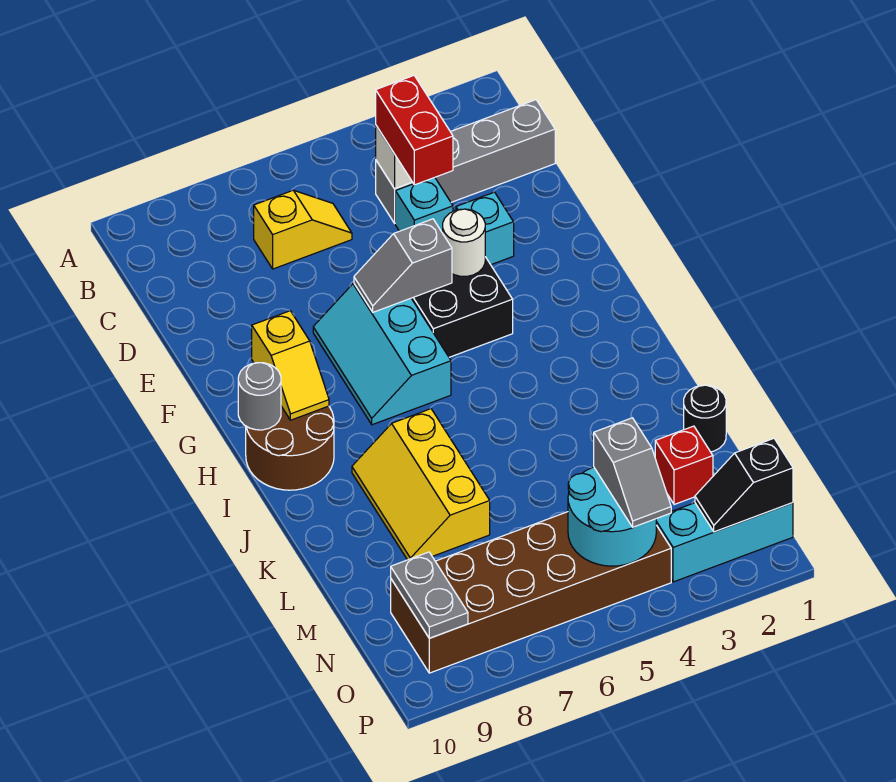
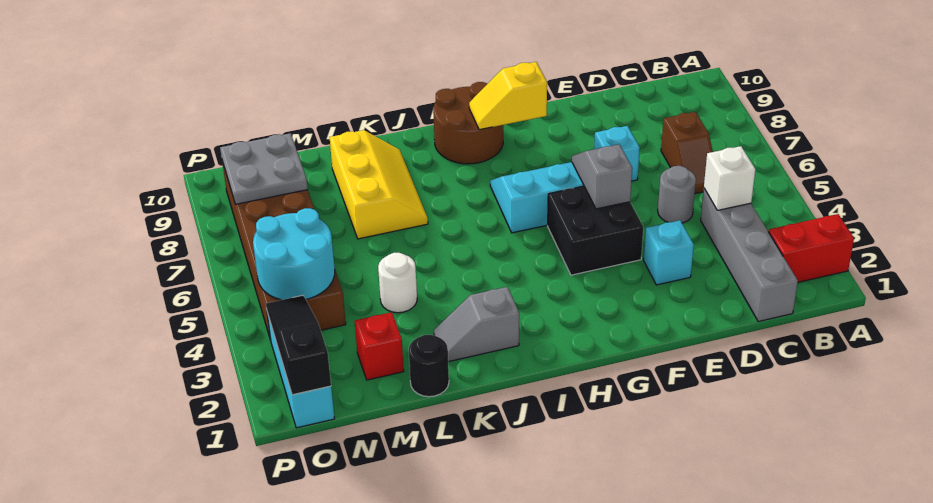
red brick C4:D4 level 3 -> red brick A2:B2 level 1
yellow slope C6:C7 level 1 top 7 -> brown slope C6:C7 level 1 top 7
cyan brick D4 level 1 -> cyan brick E7 level 1
white round brick F4 level 2 -> white round brick L4 level 1
grey round brick H10 level 2 -> grey round brick D5 level 1
yellow slope J7:L8 level 1 top 7 -> yellow slope K7:L9 level 1 top L
grey slope N4:O4 level 3 top N -> grey slope J2:K2 level 1 top J
grey plate N9:O9 level 2 -> grey plate N8:O9 level 2
black slope O1:O2 level 2 top 1 -> black slope O1:O3 level 2 top 1

